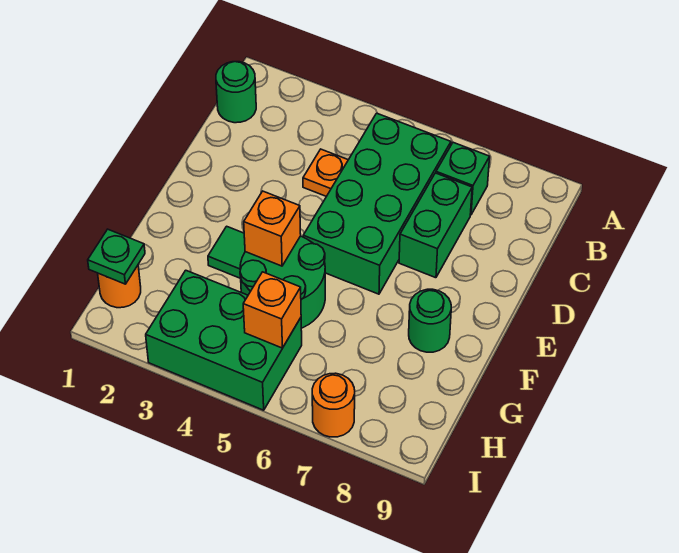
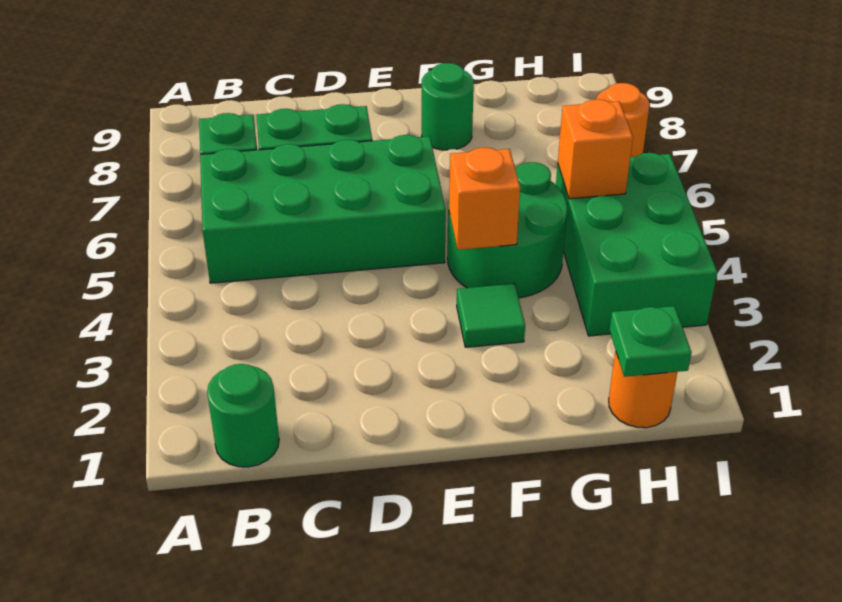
orange plate C4 level 1 -> none

